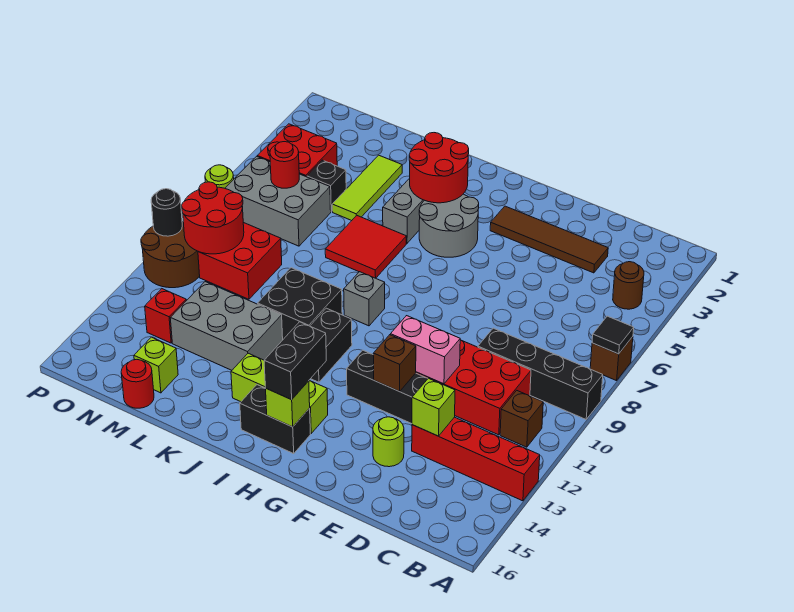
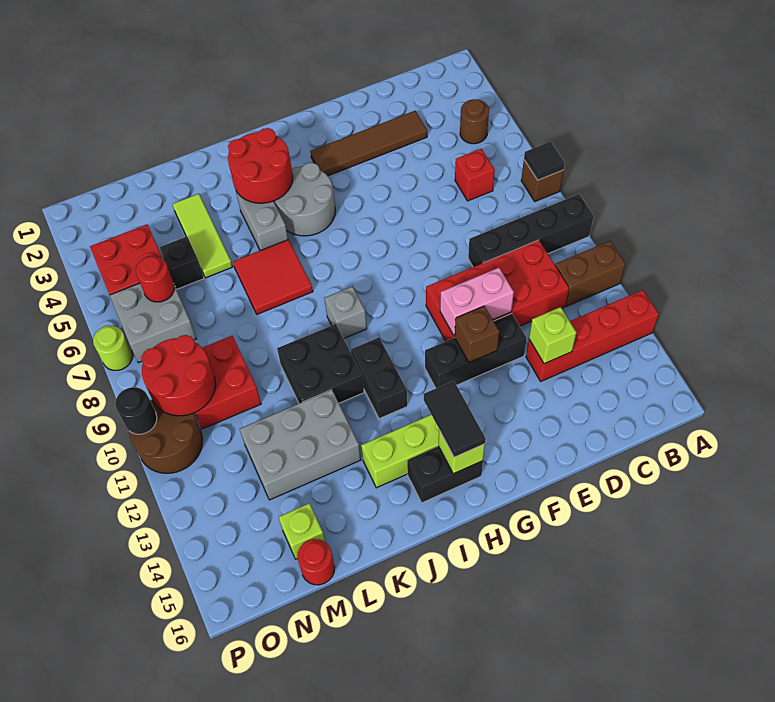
brown brick B11 level 1 -> brown brick A11:B11 level 1
lime round brick E14 level 1 -> none
black brick H14:H15 level 3 -> black tile H14:H15 level 3
grey brick M6:O7 level 1 -> grey brick N6:O7 level 1
red brick N13 level 1 -> red brick C6 level 1

